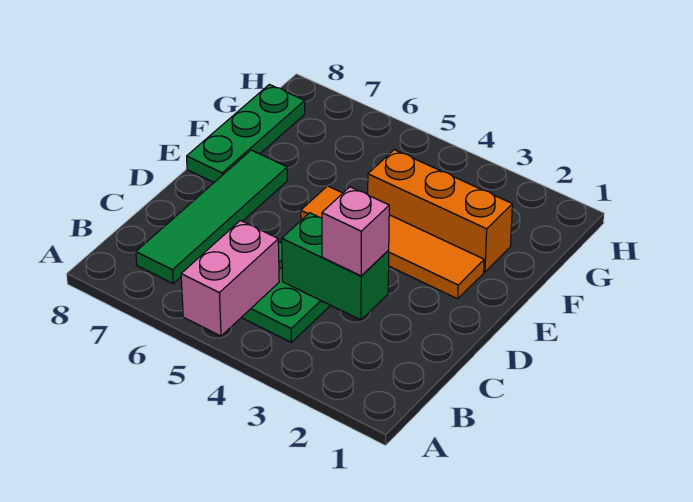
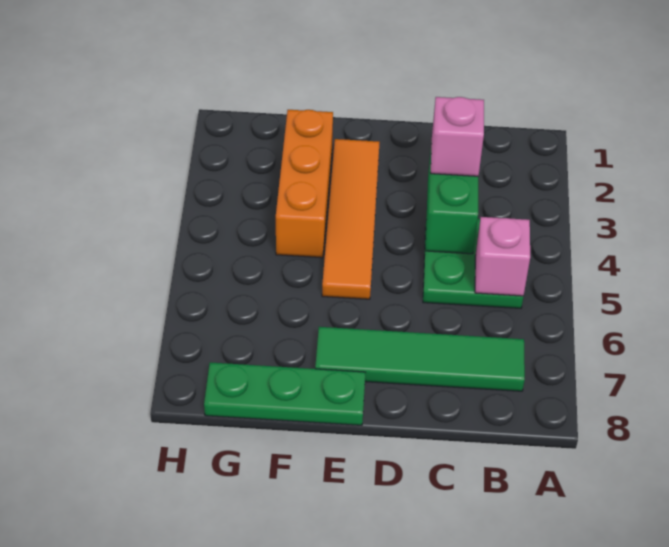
pink brick A5:B5 level 2 -> pink brick B5 level 2

